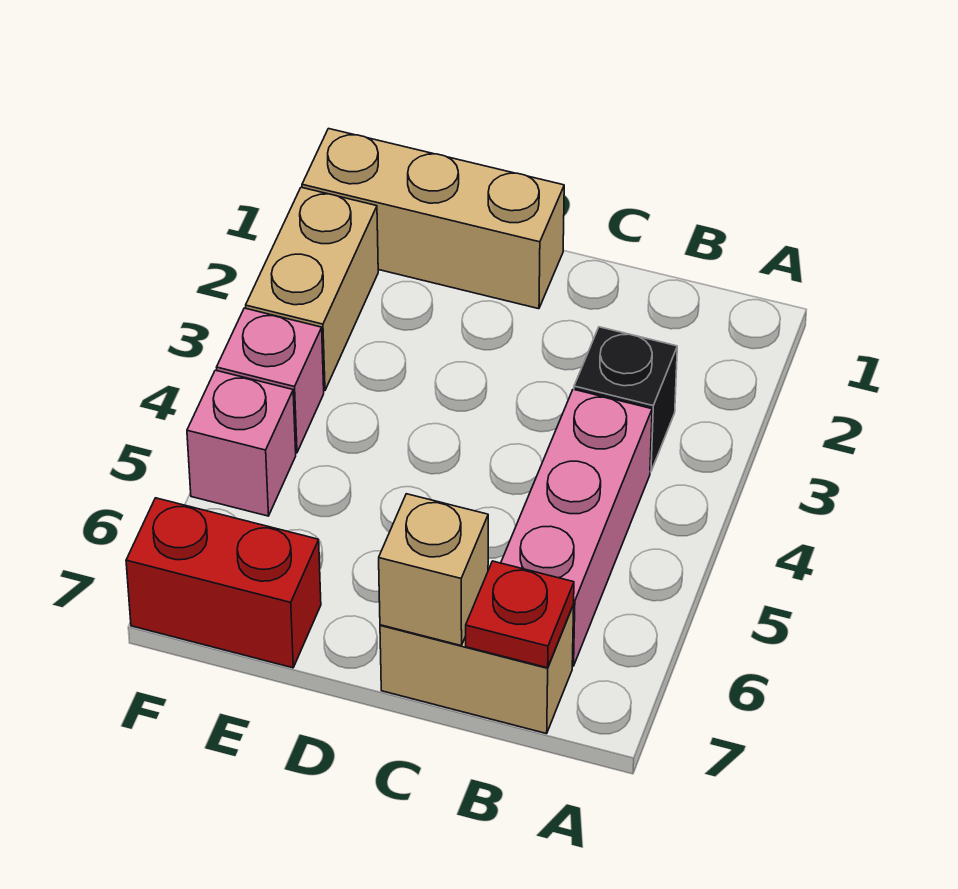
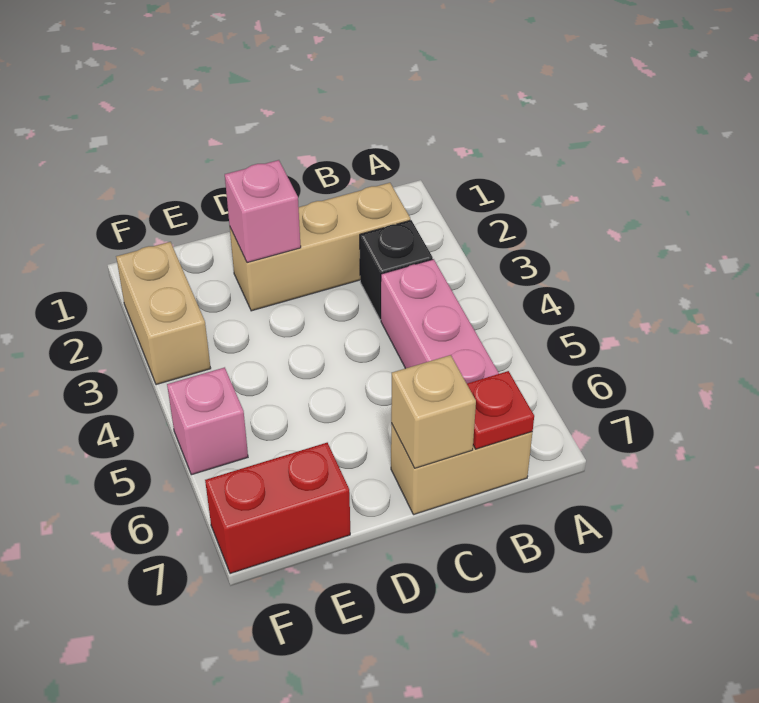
tan brick D1:F1 level 1 -> tan brick B2:D2 level 1
pink brick F4 level 1 -> pink brick D2 level 2

